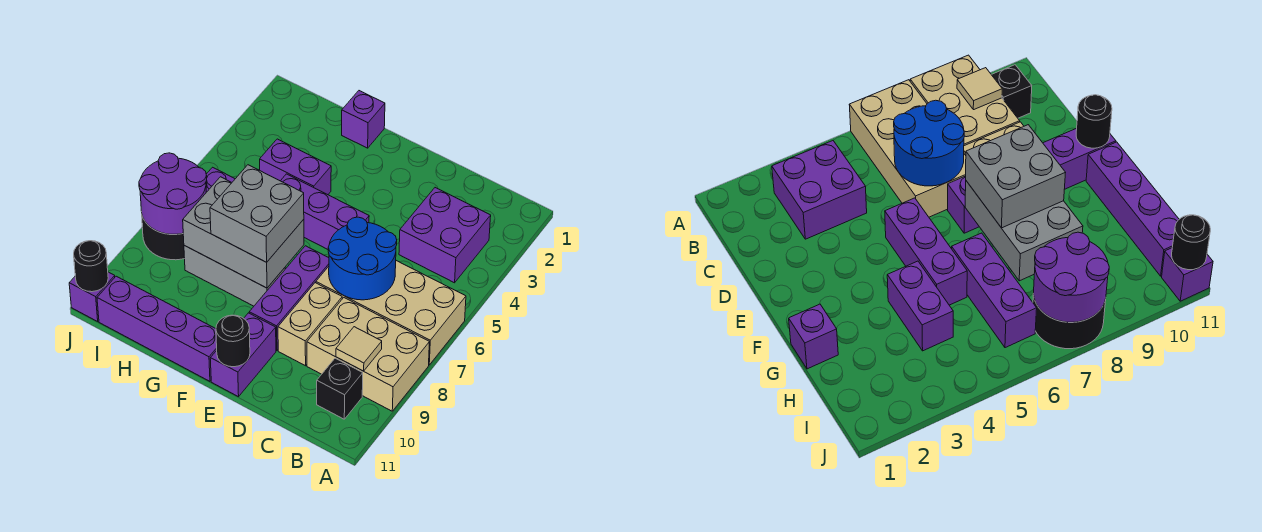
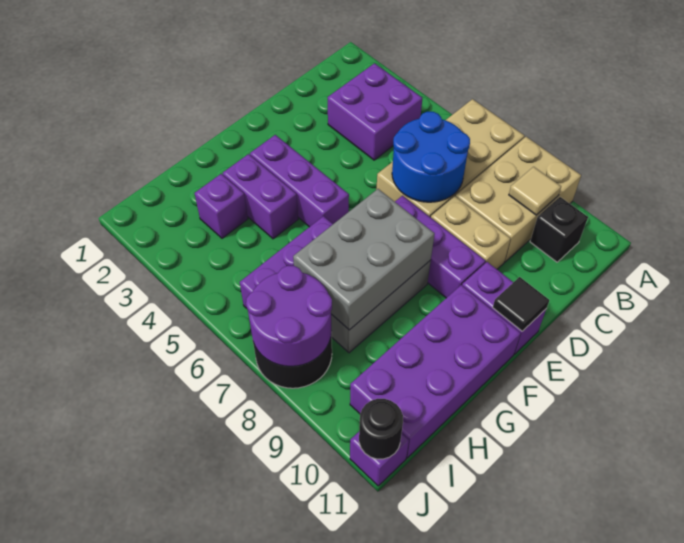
purple brick E5:G5 level 1 -> purple brick F3:F5 level 1
black round brick E11 level 2 -> black tile E11 level 2
grey brick F7:G8 level 3 -> none
purple brick F11:I11 level 1 -> purple brick F10:I11 level 1
purple brick G1 level 1 -> purple brick H3 level 1
purple brick G4:H4 level 1 -> purple brick G3:G4 level 1

